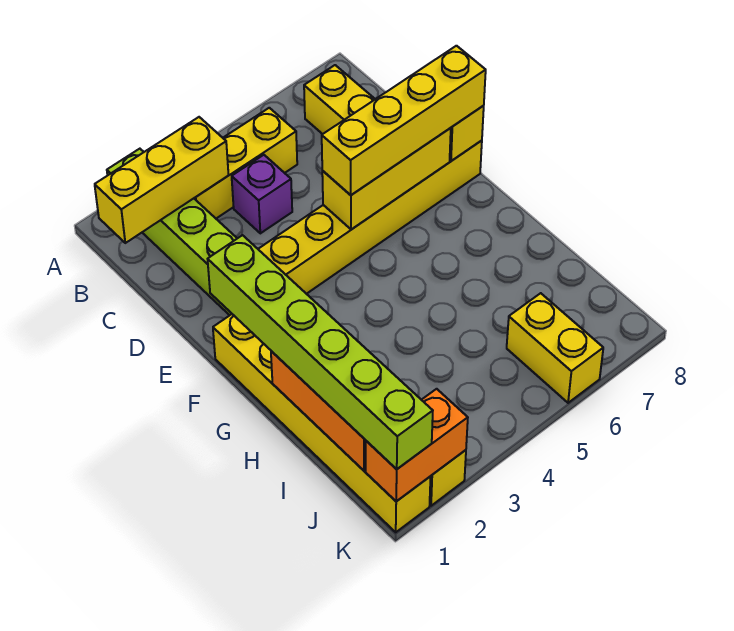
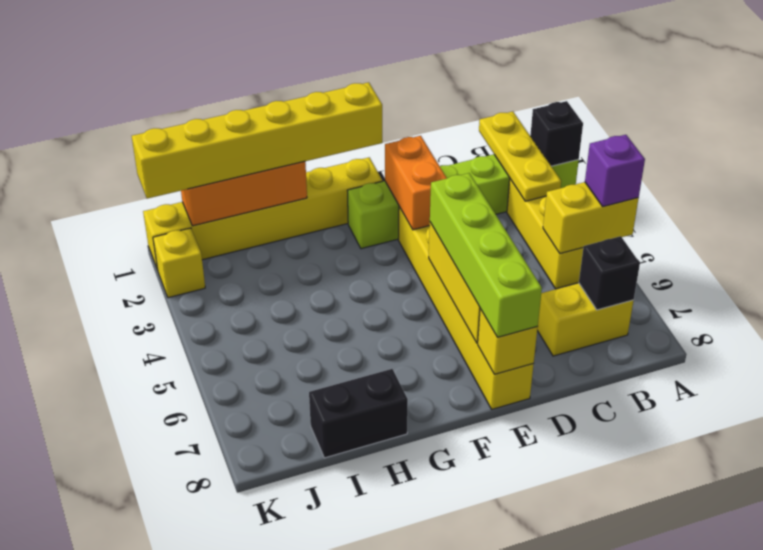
none -> black brick A2 level 2
yellow brick B1:B3 level 2 -> yellow plate B1:B3 level 2
none -> black brick B7 level 2
purple brick C4 level 1 -> purple brick A5 level 3
yellow brick E5:E8 level 3 -> lime brick E5:E8 level 3
lime brick F1:K1 level 3 -> yellow brick F1:K1 level 3
none -> black brick H8:I8 level 1
yellow brick J6:K6 level 1 -> yellow brick A5:B5 level 2
orange brick K1:K2 level 2 -> orange brick E2:E3 level 2

